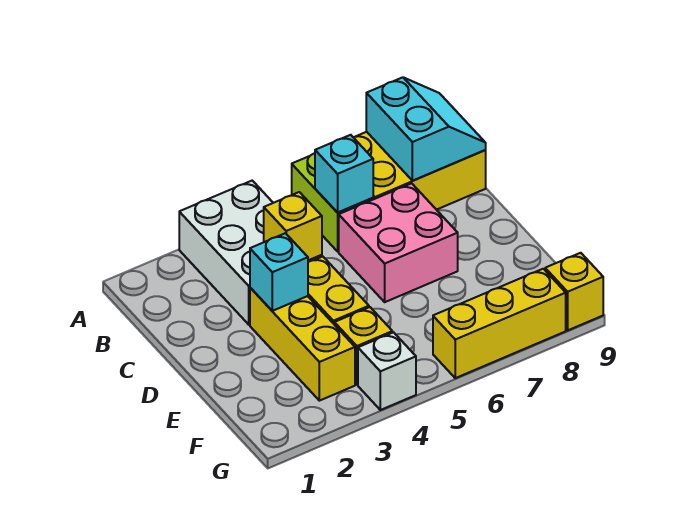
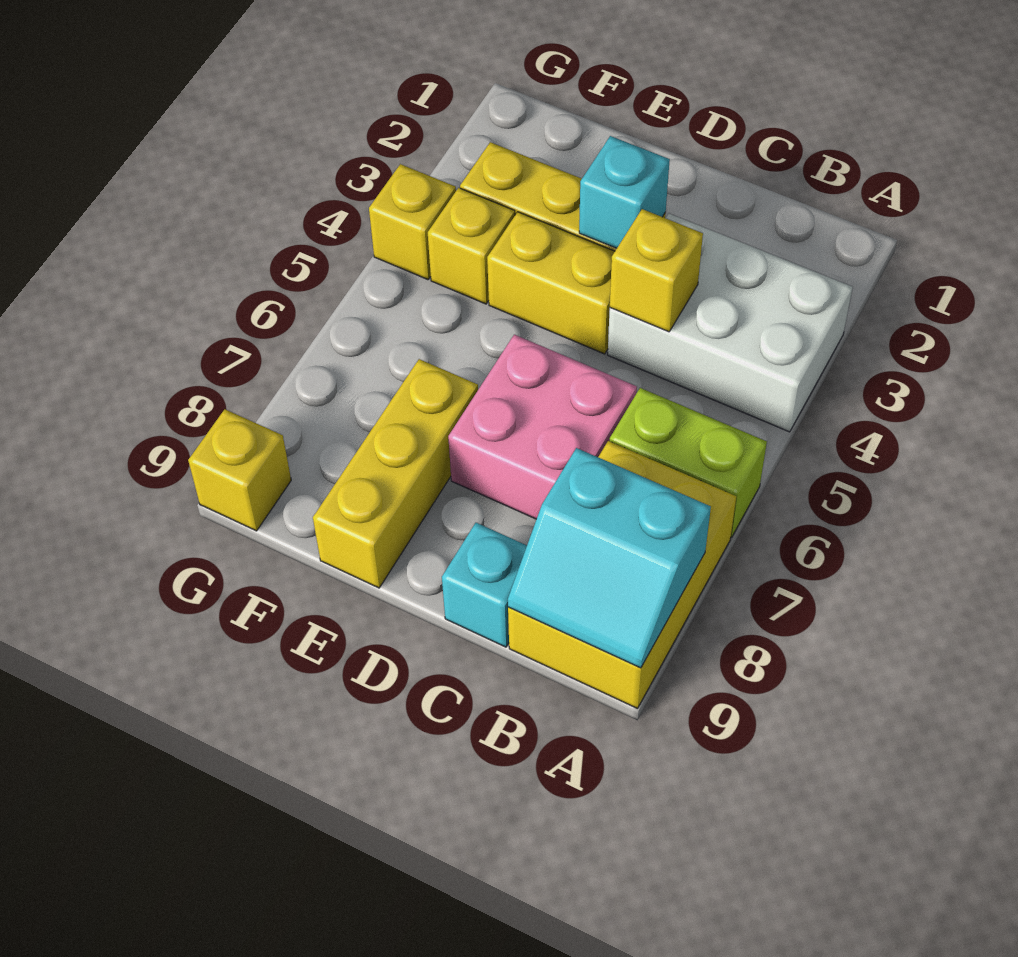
cyan brick B6 level 2 -> cyan brick C9 level 1
white brick G4 level 1 -> yellow brick G4 level 1
yellow brick G6:G8 level 1 -> yellow brick E7:E9 level 1

